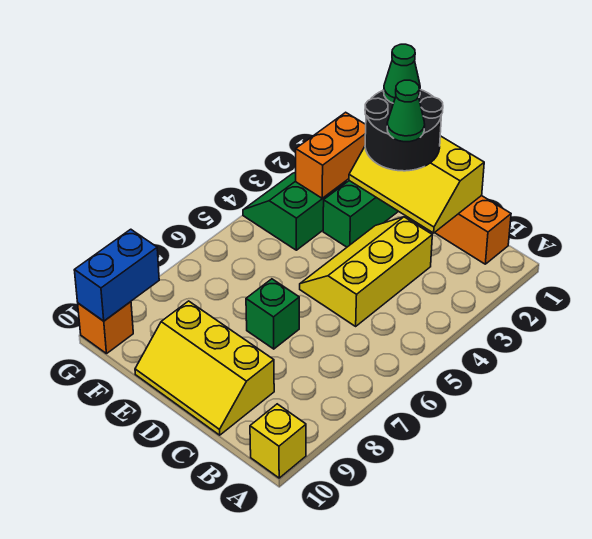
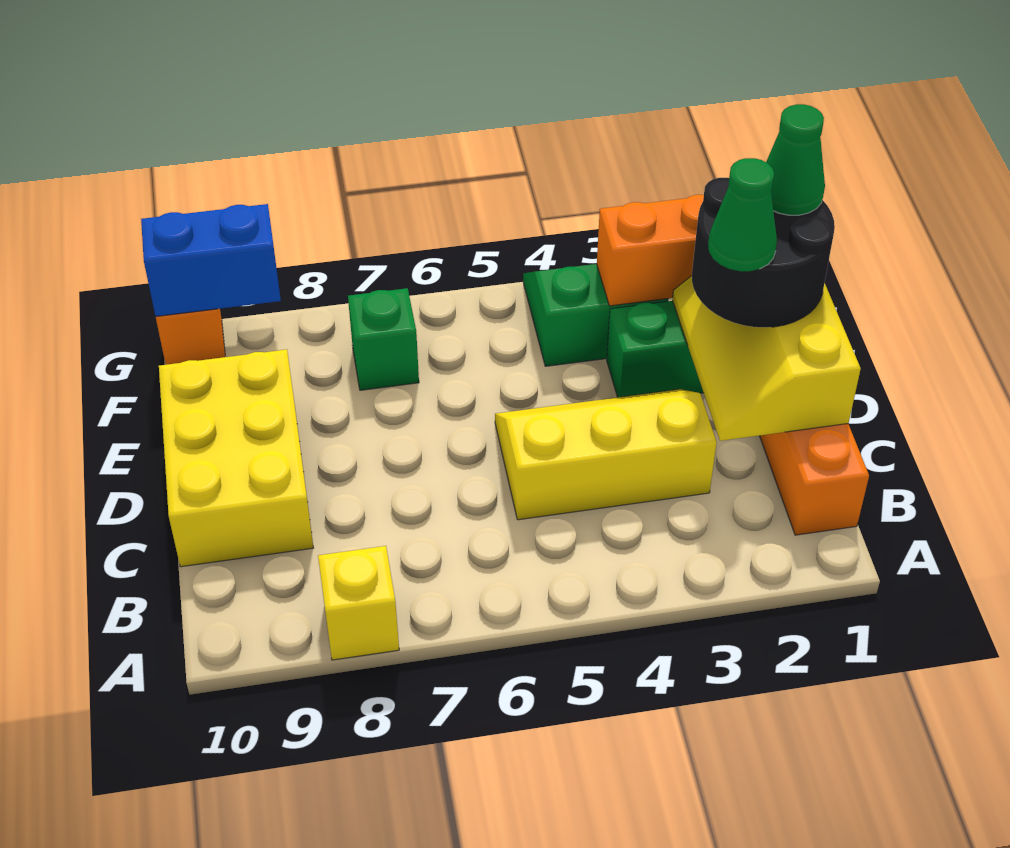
yellow brick A10 level 1 -> yellow brick A8 level 1
yellow slope C9:E10 level 1 top 9 -> yellow brick C9:E10 level 1
green brick D7 level 1 -> green brick F7 level 1

